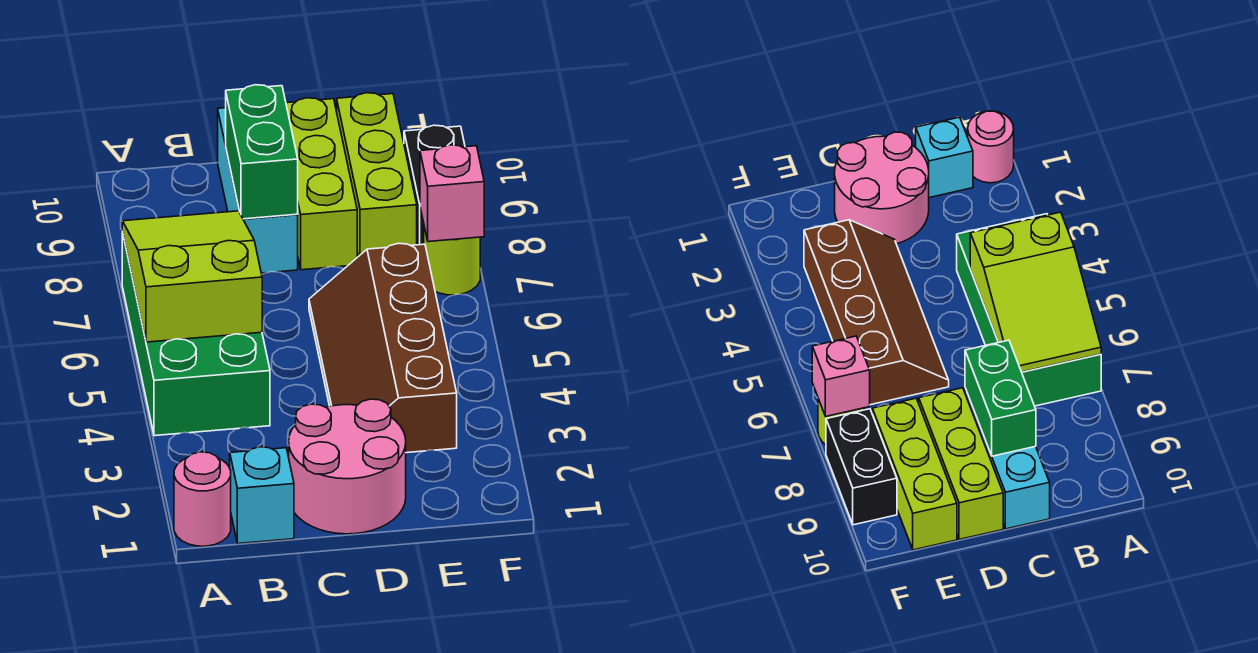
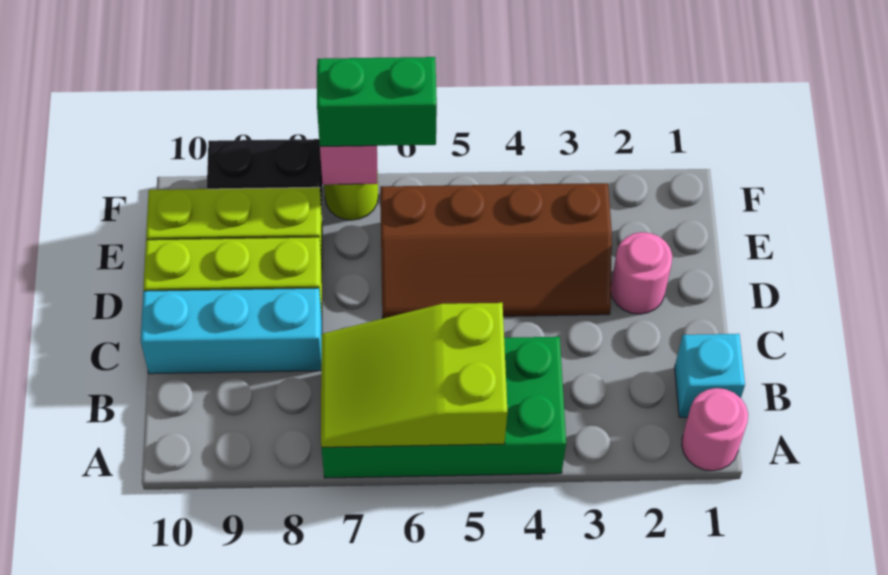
pink round brick C1:D2 level 1 -> pink round brick D2 level 1
green brick C8:C9 level 2 -> green brick F6:F7 level 3

